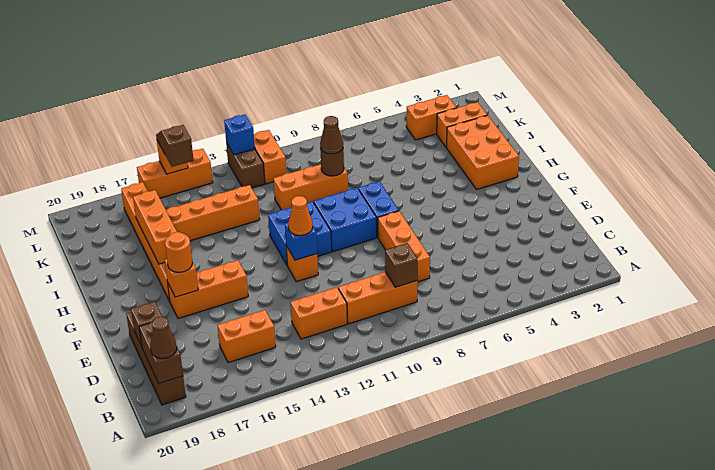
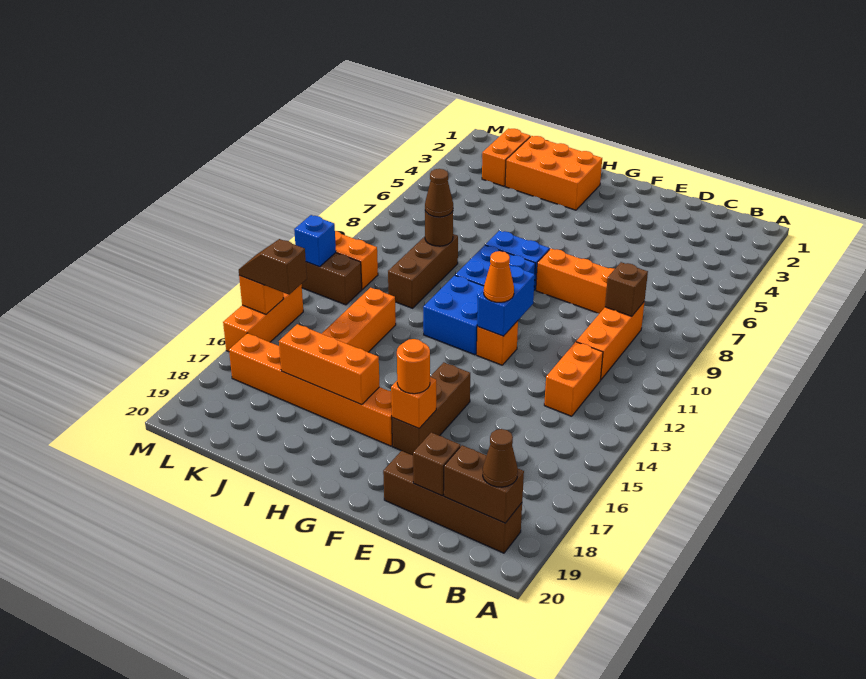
orange brick C15:C16 level 1 -> none
blue brick F12 level 2 -> blue brick F11:F12 level 2
orange brick F15:F17 level 1 -> brown brick F15:F17 level 1
orange brick J9:J11 level 1 -> brown brick J9:J11 level 1
orange brick L3:L4 level 1 -> none

